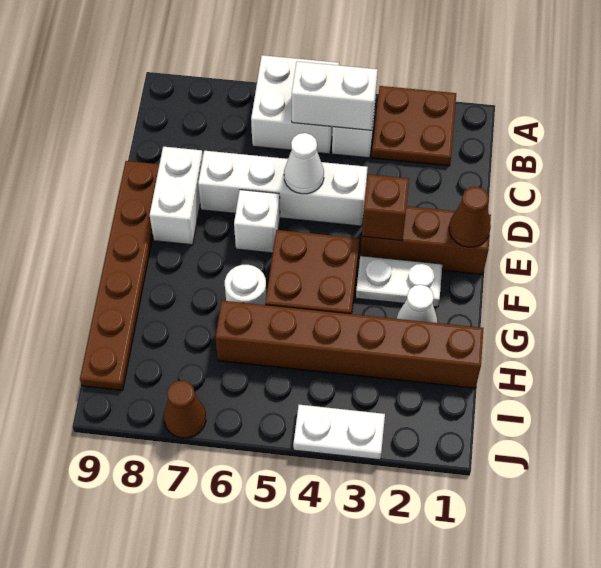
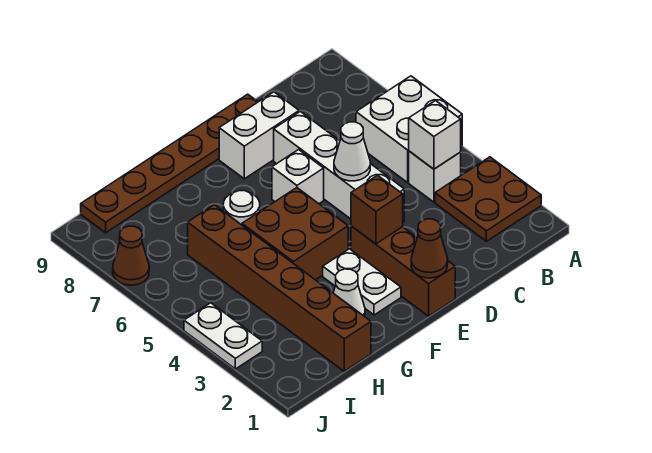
white brick B4:B5 level 2 -> white brick B4 level 2

